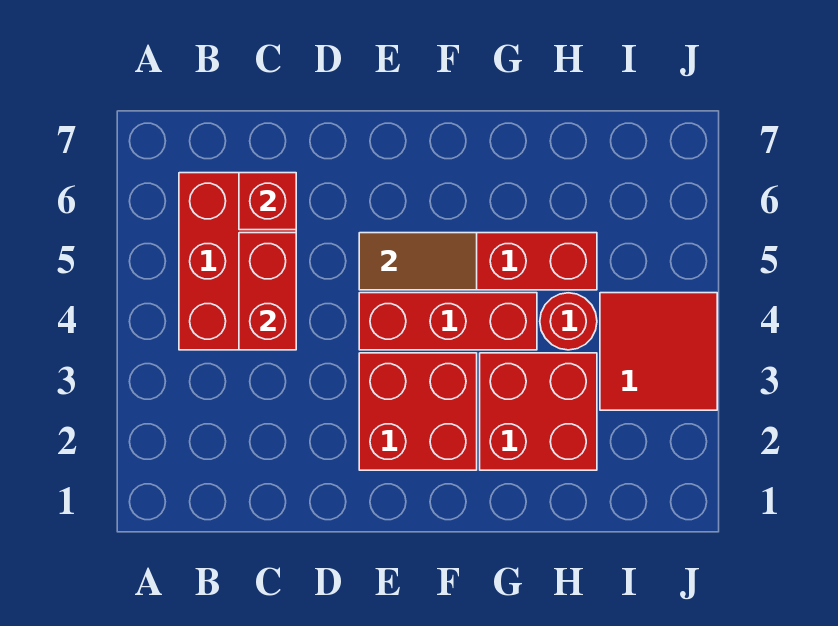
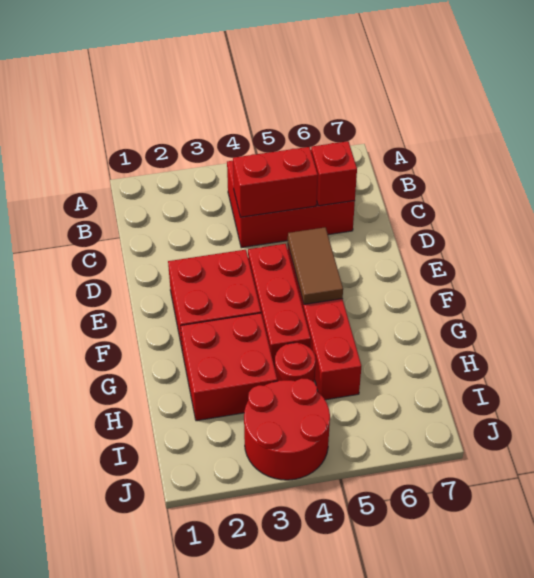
red tile I3:J4 level 1 -> red round brick I3:J4 level 1

